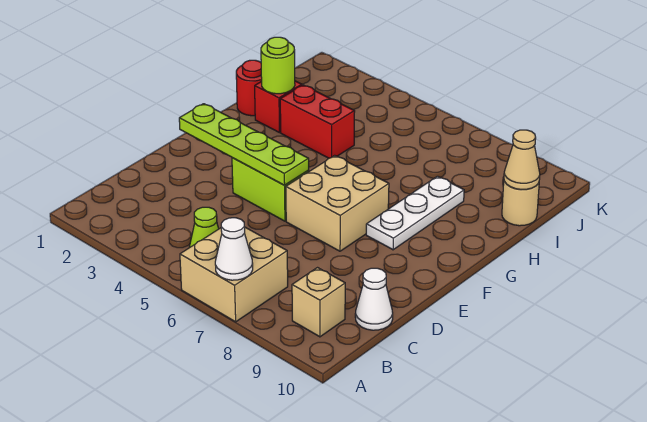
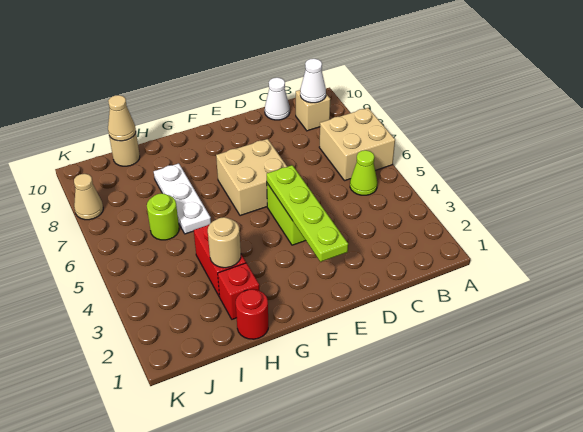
white cone A7 level 2 -> white cone B9 level 2
white plate F8:H8 level 1 -> white plate H6:H8 level 1
lime round brick H2 level 2 -> lime round brick I6 level 1
none -> tan round brick H3 level 2
none -> tan cone K8 level 1

